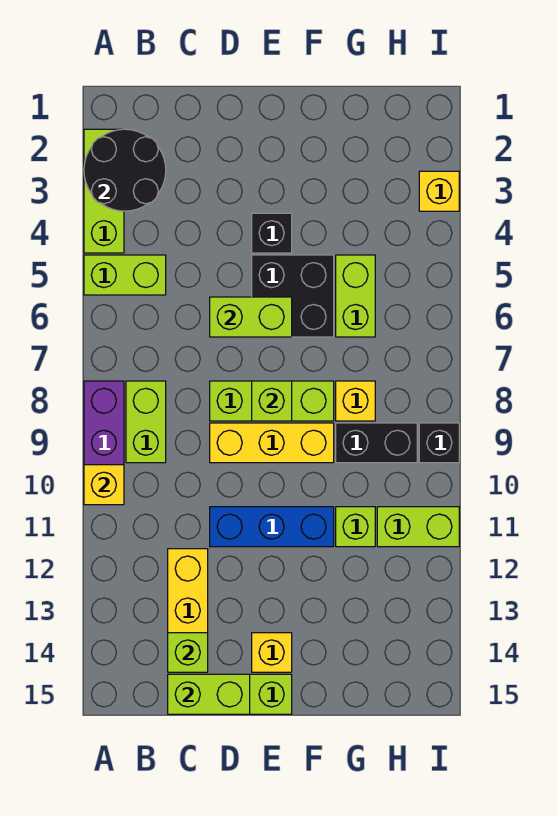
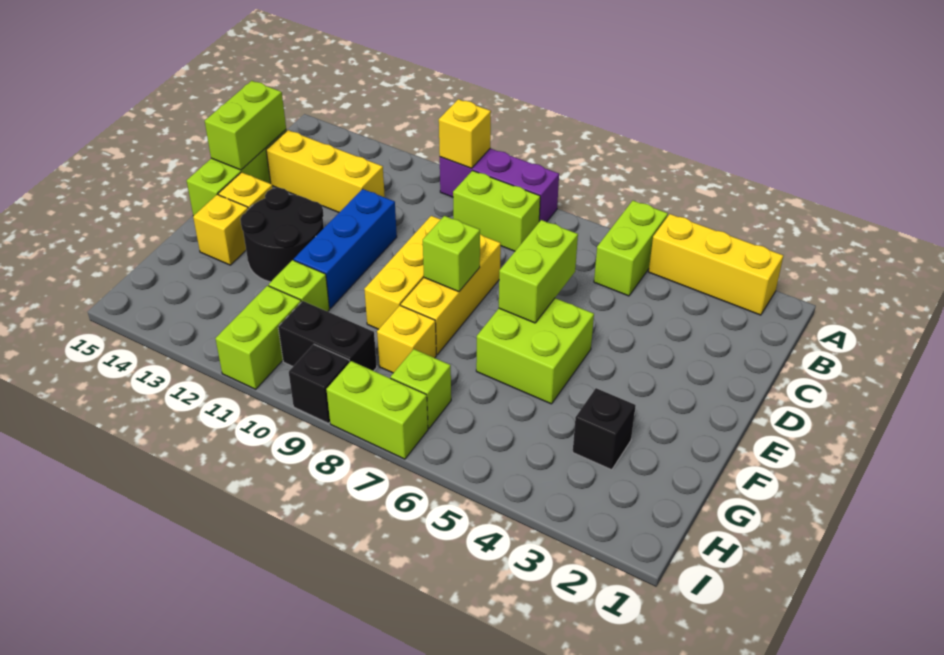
lime brick A2:A4 level 1 -> yellow brick A2:A4 level 1
black round brick A2:B3 level 2 -> black round brick E12:F13 level 1
lime brick C14 level 2 -> lime brick H7 level 1
lime brick D8:F8 level 1 -> yellow brick D8:F8 level 1
black brick E4 level 1 -> black brick G3 level 1
black brick E5:F6 level 1 -> lime brick E5:F6 level 1
lime brick G5:G6 level 1 -> lime brick I7:I8 level 1
black brick G9:H9 level 1 -> black brick H9:H10 level 1
yellow brick I3 level 1 -> yellow brick F14 level 1

